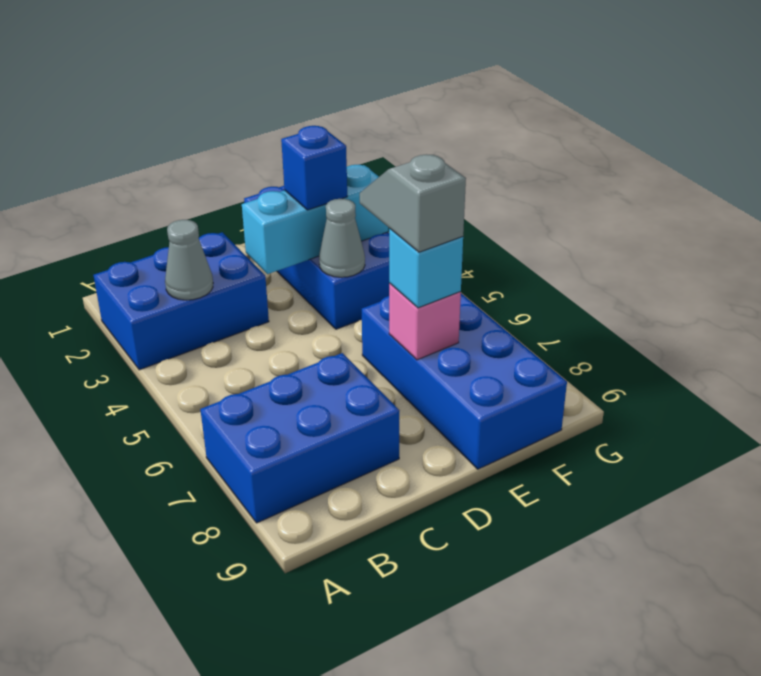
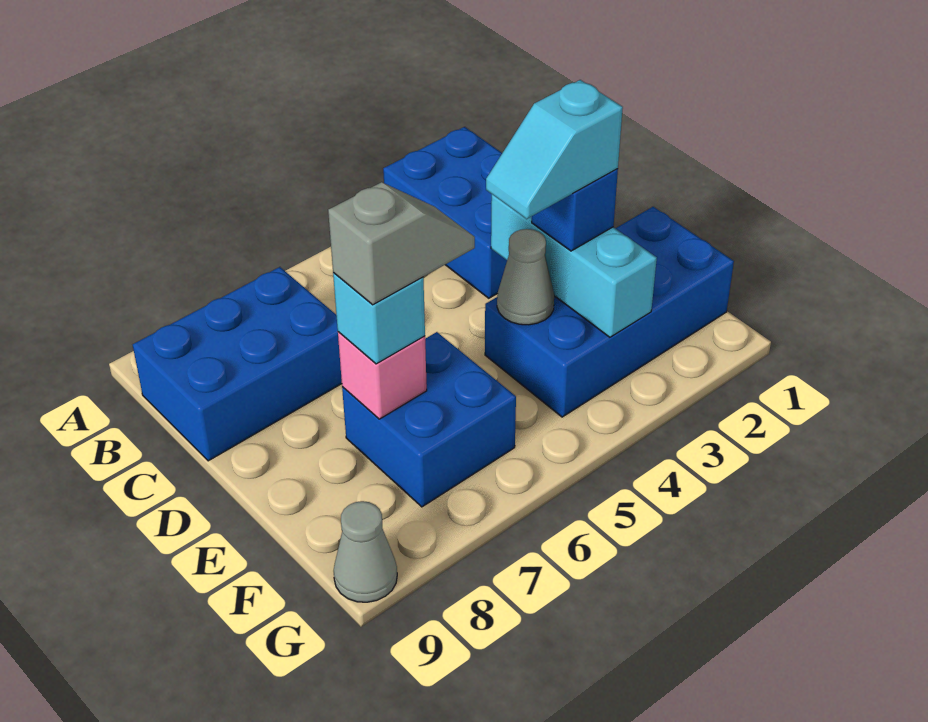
blue brick A7:C8 level 1 -> blue brick B7:C9 level 1
grey cone B3 level 2 -> grey cone G9 level 1
none -> cyan slope E3:E4 level 4 top 3
blue brick E6:F9 level 1 -> blue brick E6:F7 level 1

